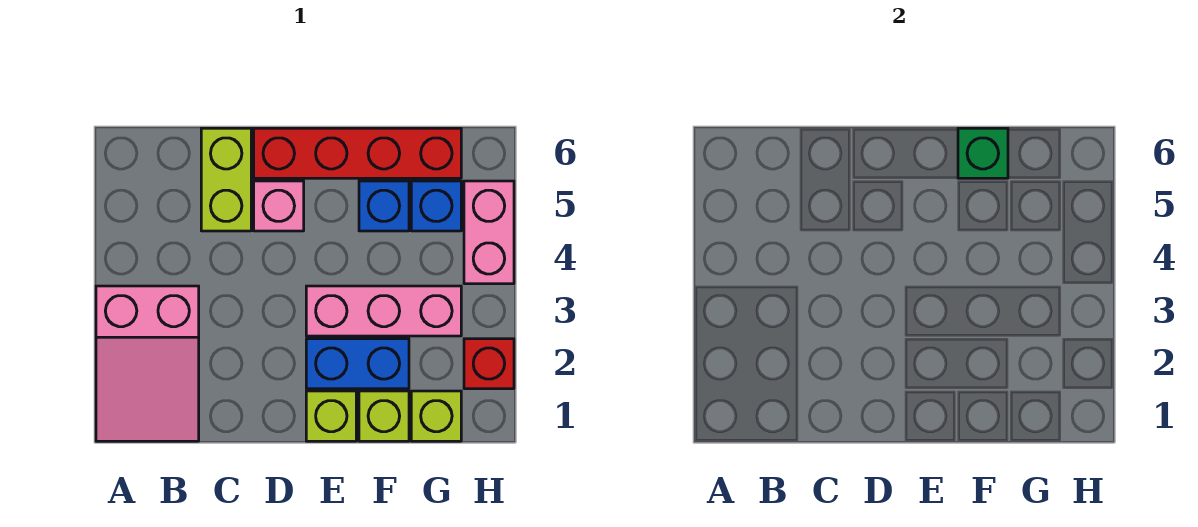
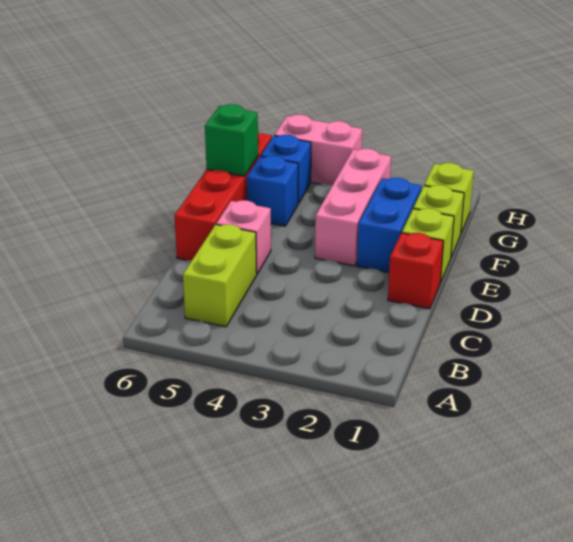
pink slope A1:B3 level 1 top 3 -> none
lime brick C5:C6 level 1 -> lime brick B5:C5 level 1
red brick H2 level 1 -> red brick D1 level 1

